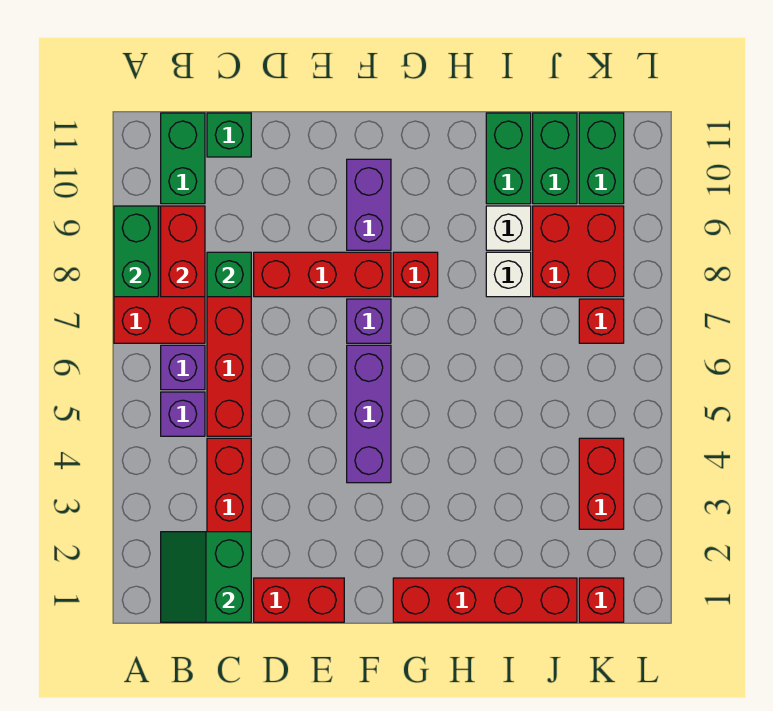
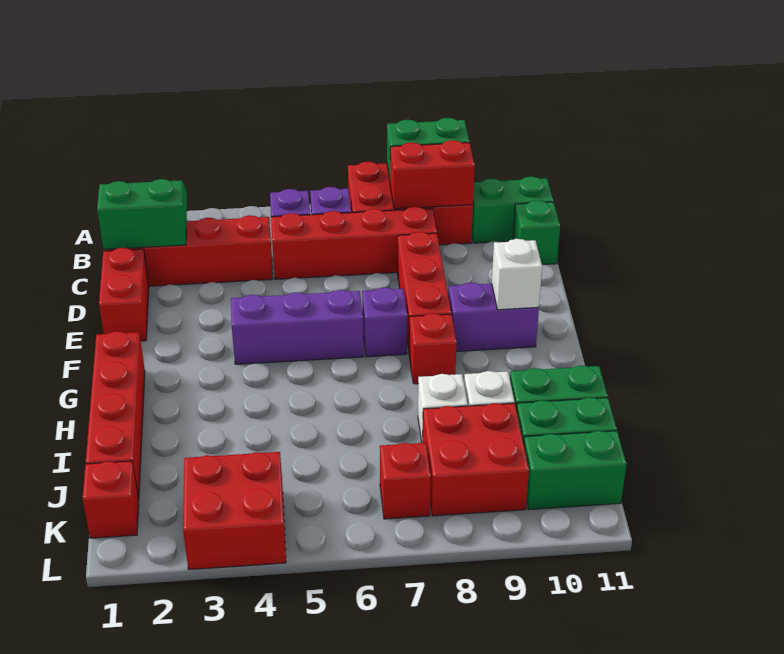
green brick C8 level 2 -> none
none -> white brick F10 level 2
red brick K3:K4 level 1 -> red brick K3:L4 level 1

